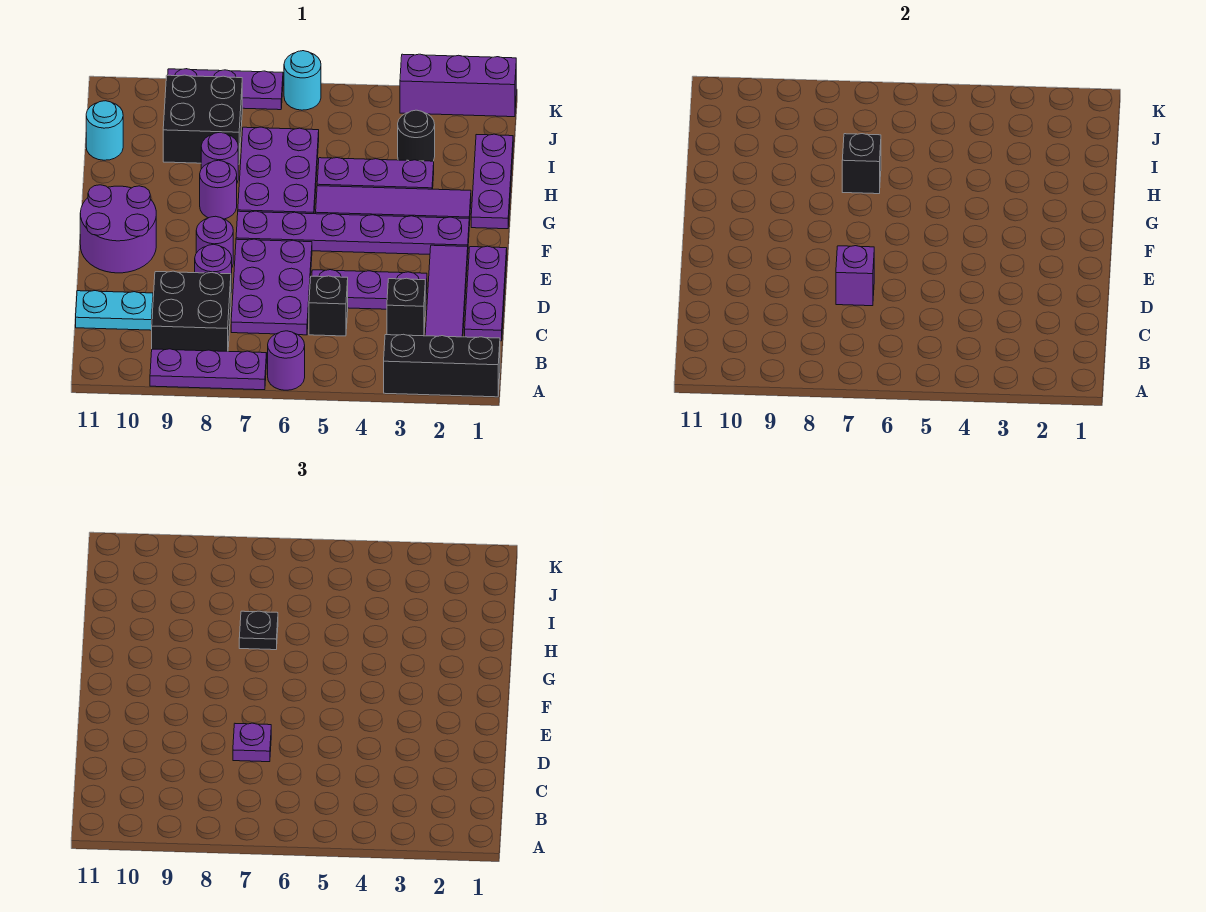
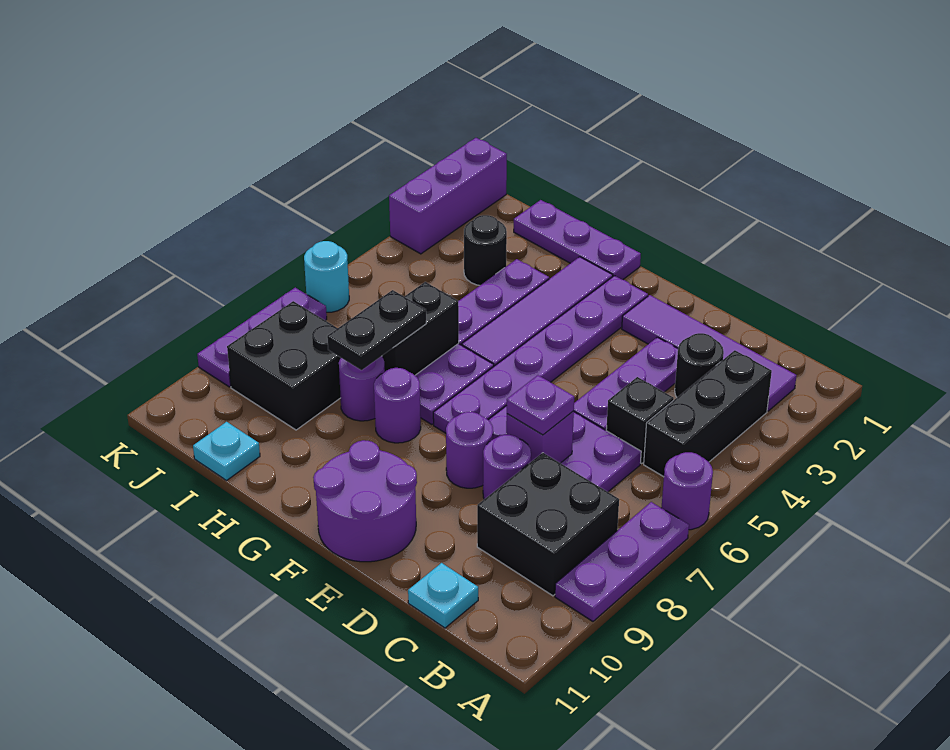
black brick A1:A3 level 1 -> black brick B3:B5 level 1
purple plate C1:E1 level 1 -> none
black brick C3 level 1 -> black round brick C3 level 1
cyan plate C10:C11 level 1 -> cyan plate C11 level 1
black brick H7 level 2 -> black brick H6:H7 level 2
black plate H7 level 3 -> black plate H7:H8 level 3
cyan round brick I11 level 1 -> cyan plate I11 level 1

